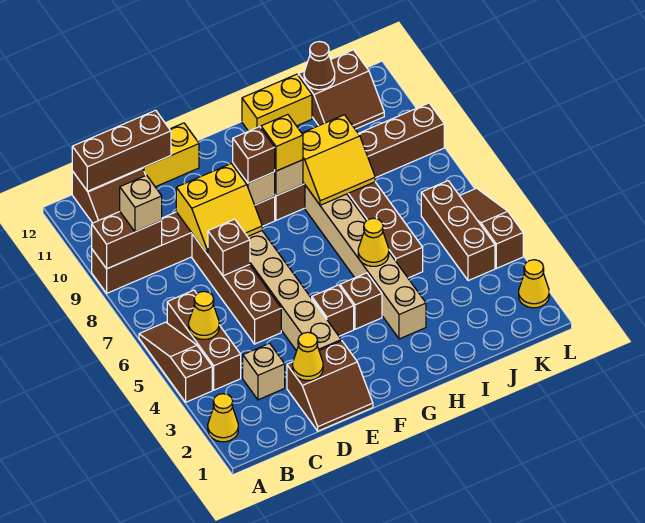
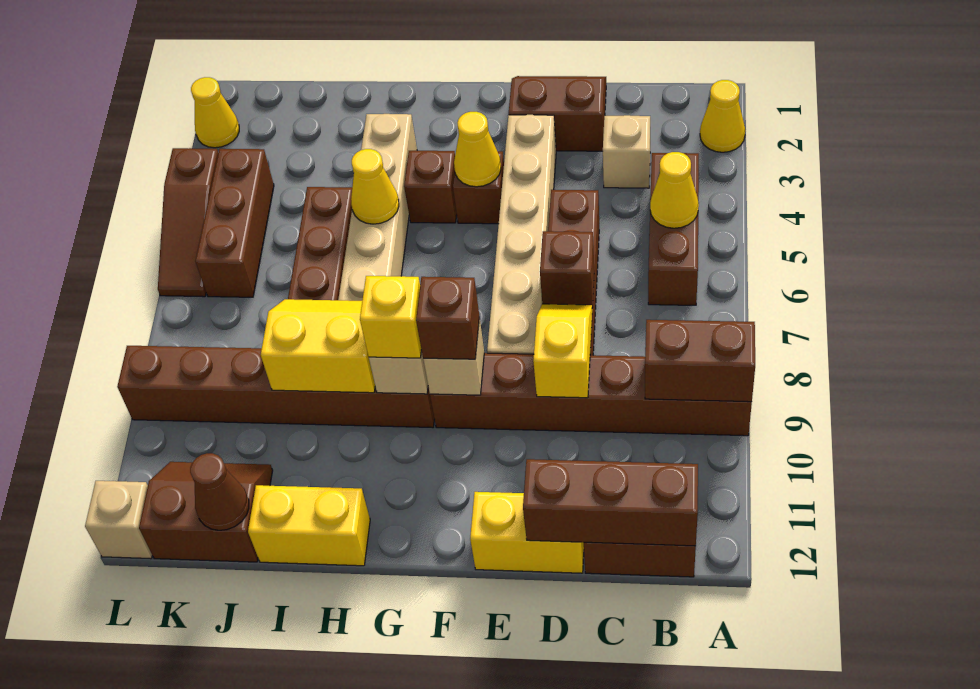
brown slope A4:A6 level 1 top 4 -> none
tan brick B9 level 3 -> tan brick L12 level 1
yellow cone D2 level 2 -> yellow cone F4 level 2
yellow slope D8:E9 level 2 top 9 -> yellow slope D8:D9 level 2 top 9

